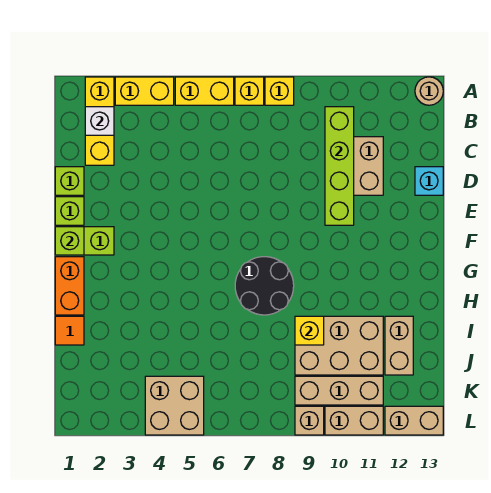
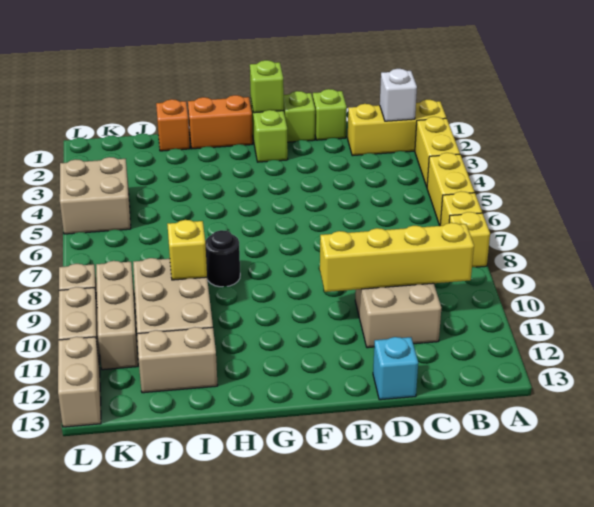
tan round brick A13 level 1 -> none
lime brick B10:E10 level 2 -> yellow brick B10:E10 level 2
black round brick G7:H8 level 1 -> black round brick H8 level 1
orange tile I1 level 1 -> orange brick I1 level 1

